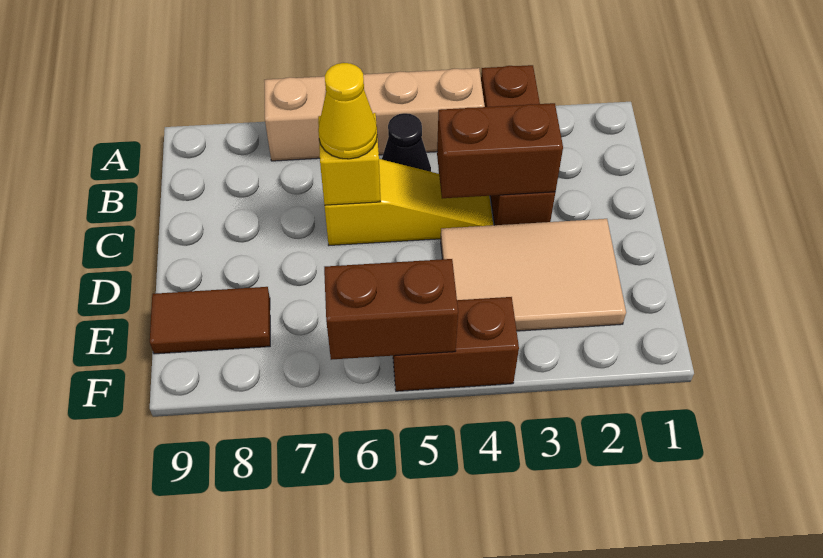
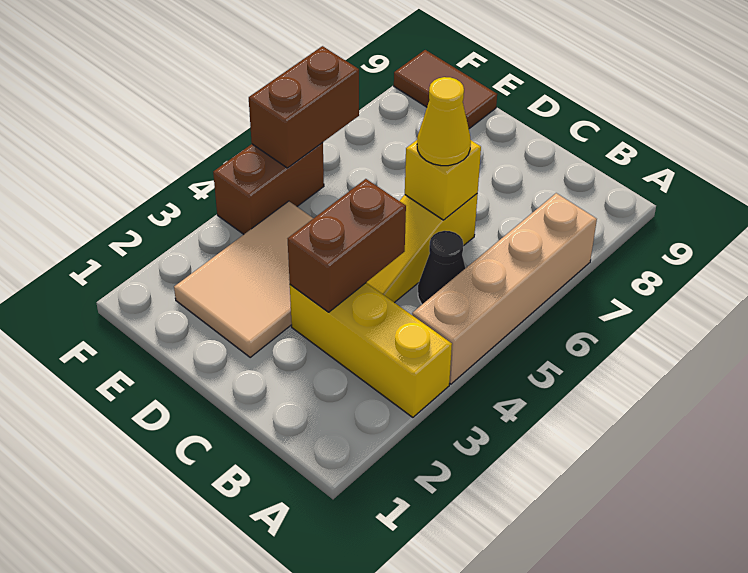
brown brick A3:C3 level 1 -> yellow brick A3:C3 level 1
brown tile E8:E9 level 1 -> brown tile E9:F9 level 1

